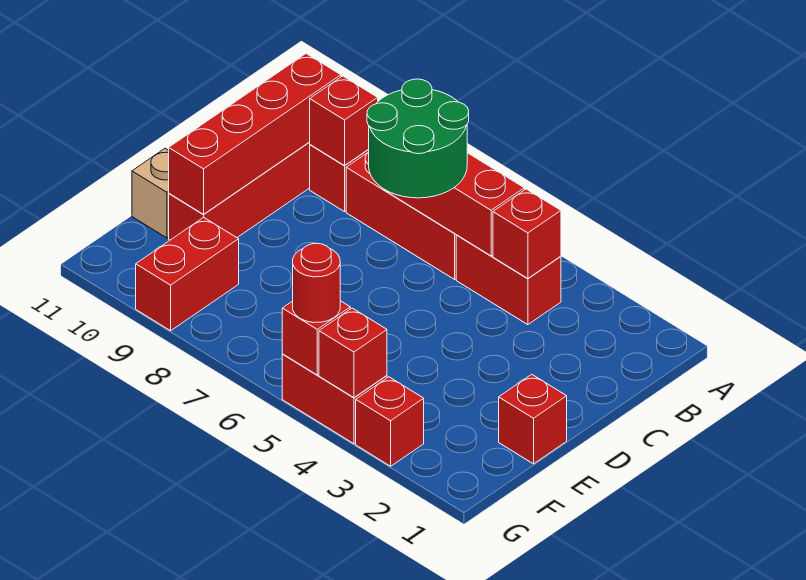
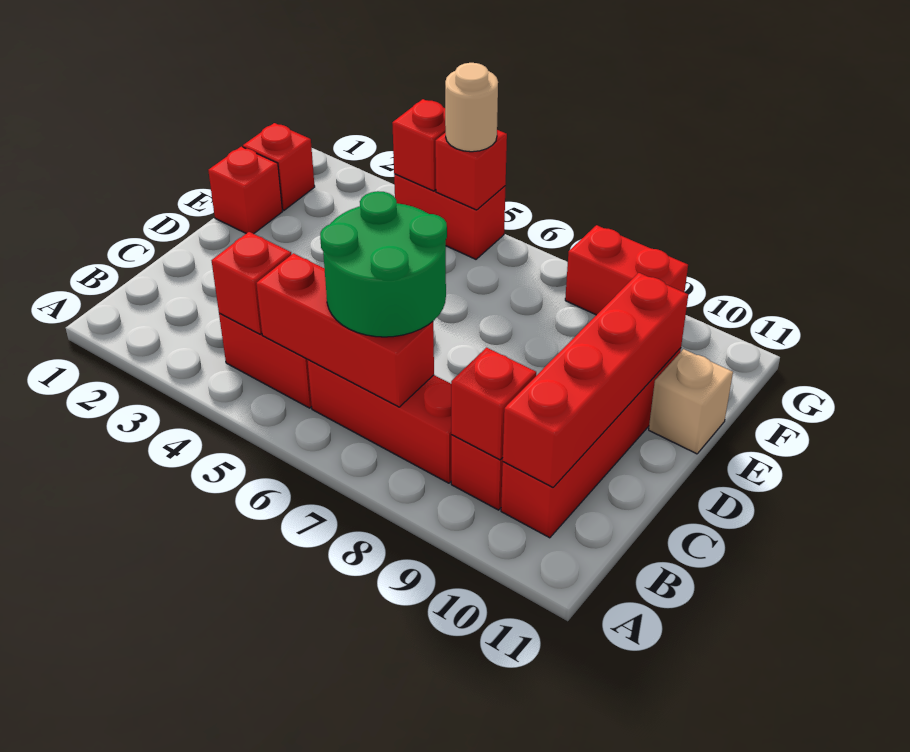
red brick F9:G9 level 1 -> red brick G8:G9 level 1
red brick G3 level 1 -> red brick F1 level 1
red round brick G5 level 3 -> tan round brick G5 level 3

